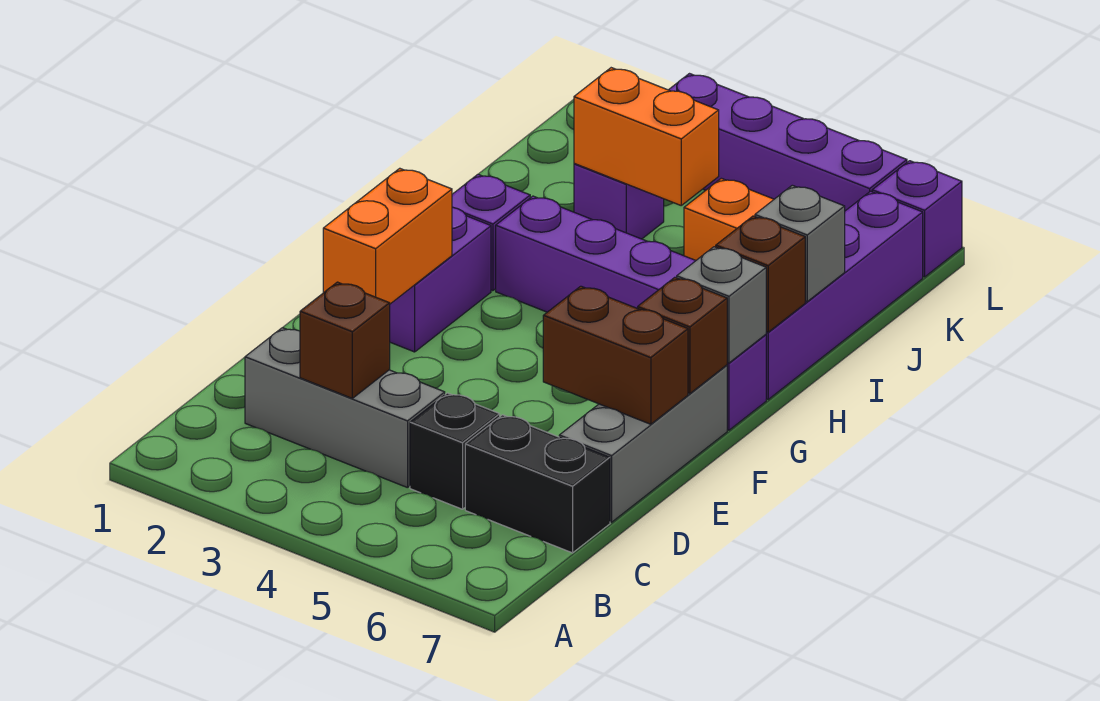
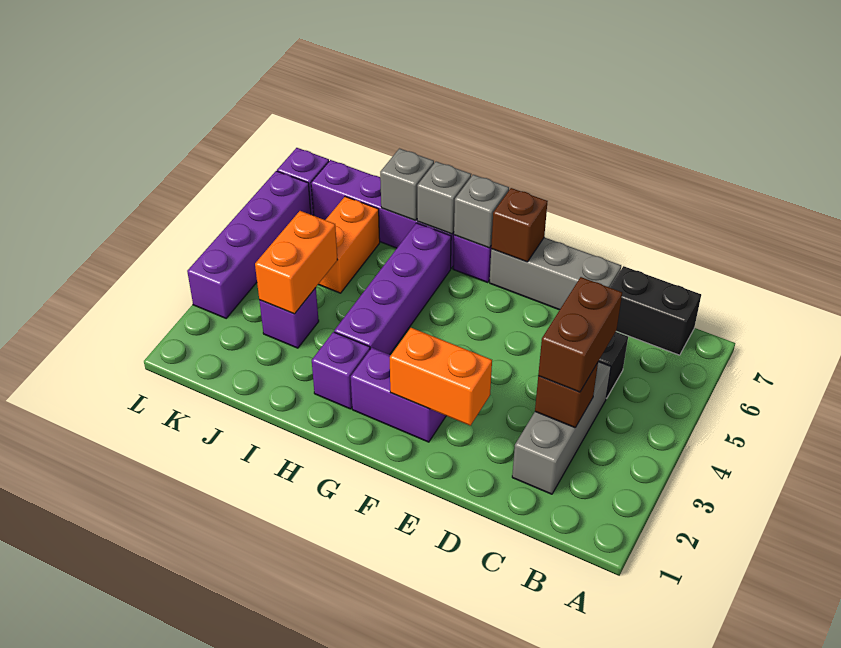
black brick C6:C7 level 1 -> black brick B7:C7 level 1
brown brick E6:E7 level 2 -> brown brick C3:C4 level 3
brown brick H7 level 2 -> grey brick H7 level 2

